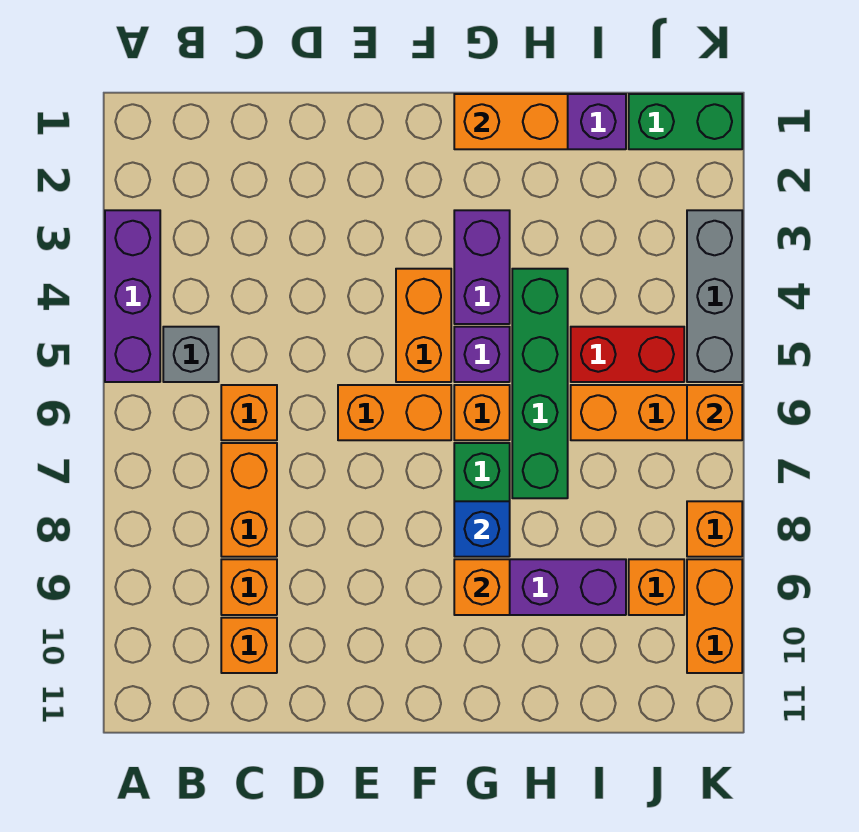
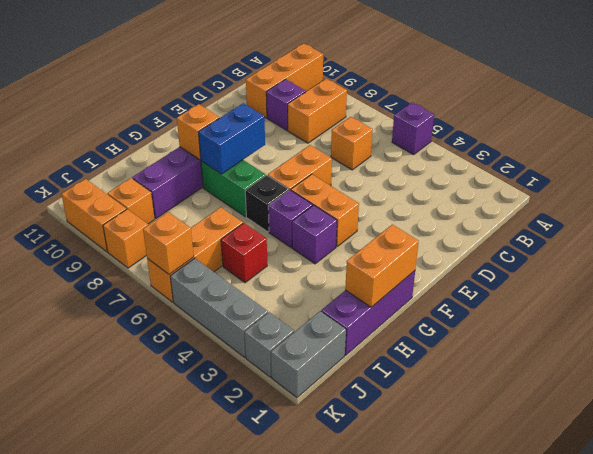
purple brick A3:A5 level 1 -> purple brick A5 level 1
grey brick B5 level 1 -> grey brick K2 level 1
orange brick C7:C8 level 1 -> orange brick B8:C8 level 1
orange brick C9 level 1 -> purple brick C9 level 1
orange brick C10 level 1 -> orange brick A10:C10 level 1
purple brick G3:G4 level 1 -> purple brick G4 level 1
orange brick G6 level 1 -> black brick G6 level 1
blue brick G8 level 2 -> blue brick F8:G8 level 2
green brick H4:H7 level 1 -> none
red brick I5:J5 level 1 -> red brick I5 level 1
green brick J1:K1 level 1 -> grey brick J1:K1 level 1

